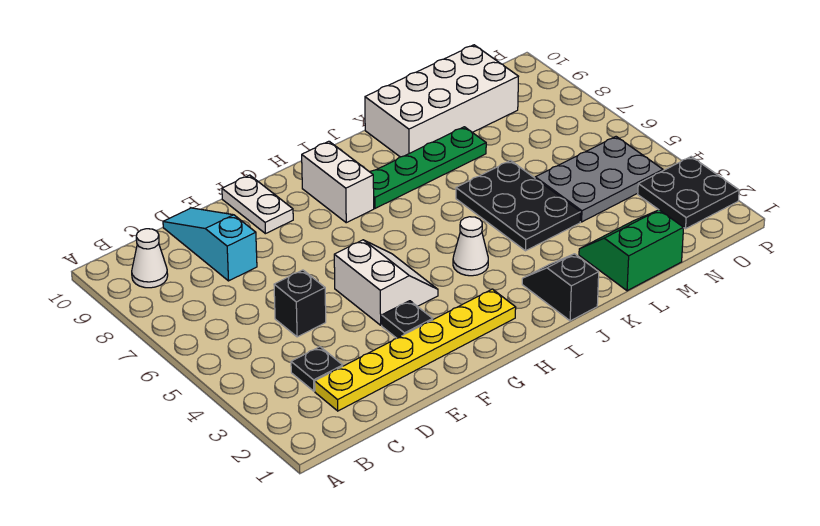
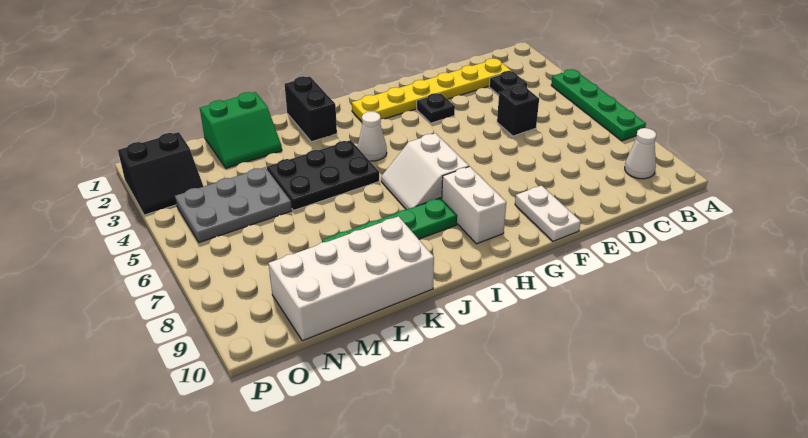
none -> green plate A4:A7 level 1
cyan slope D8:D10 level 1 top 8 -> none
white slope F4:G5 level 1 top F -> white slope H6:I7 level 1 top H
black slope J1:J2 level 1 top 1 -> black brick J1:J2 level 1
black plate K4:L6 level 1 -> black plate J4:L5 level 1
black plate O2:P3 level 1 -> black slope O2:P3 level 1 top 2

